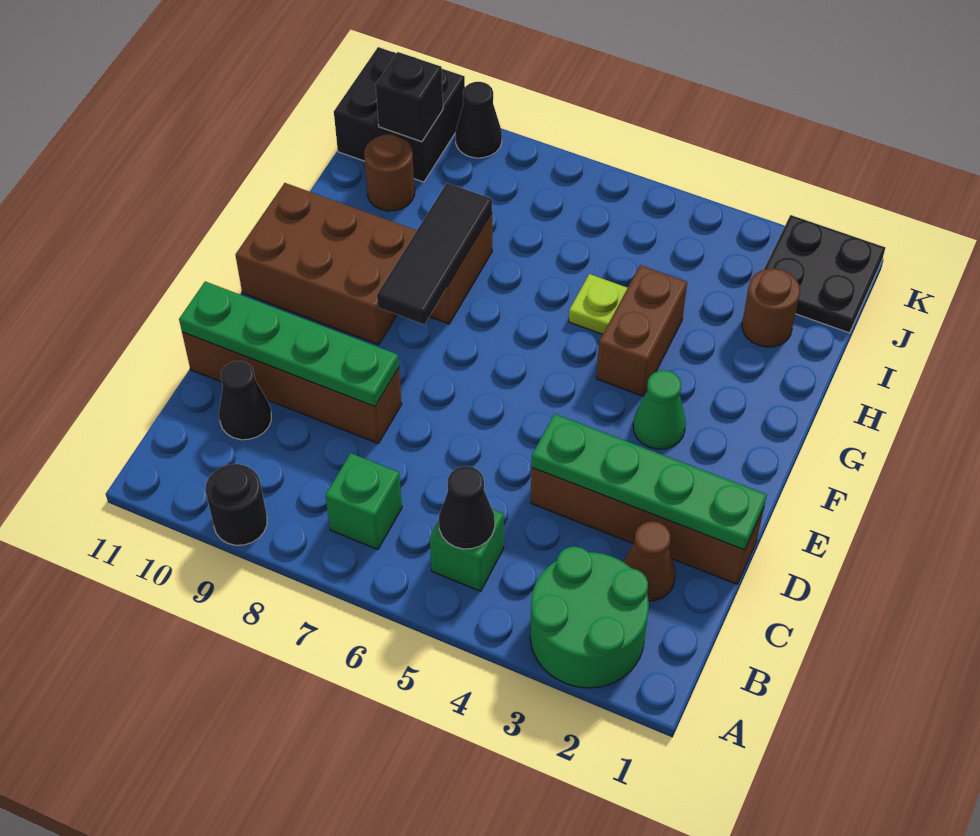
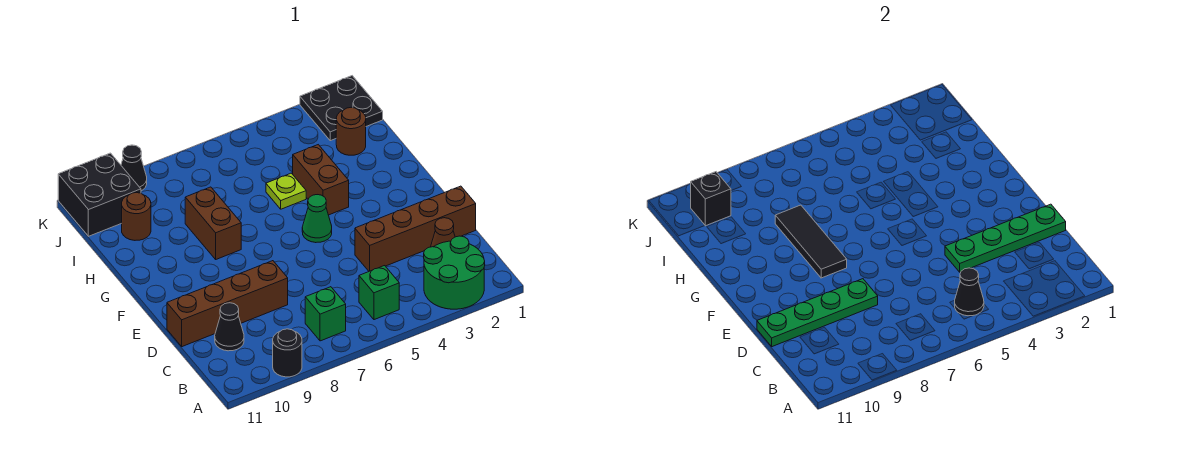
green cone F3 level 1 -> green cone F5 level 1
brown brick F9:G11 level 1 -> none

